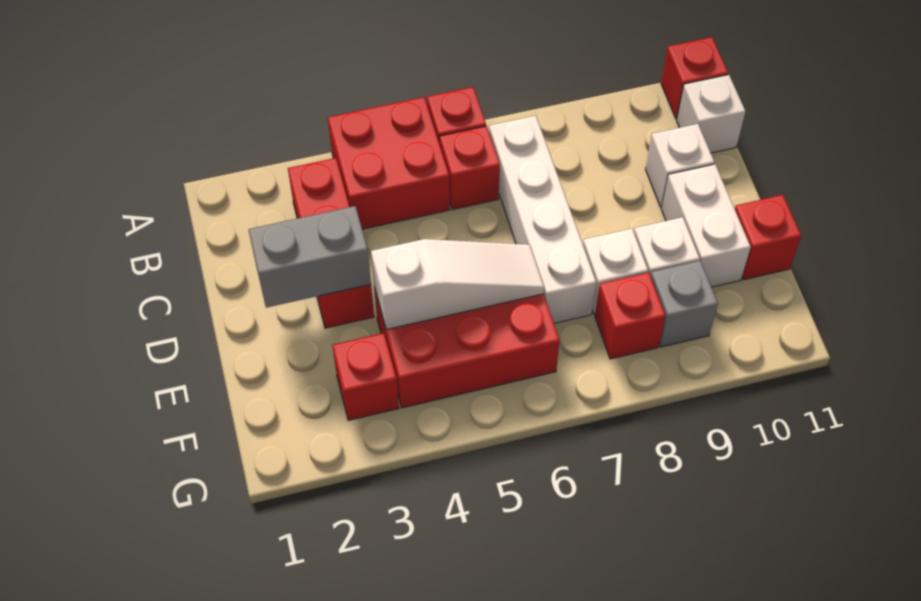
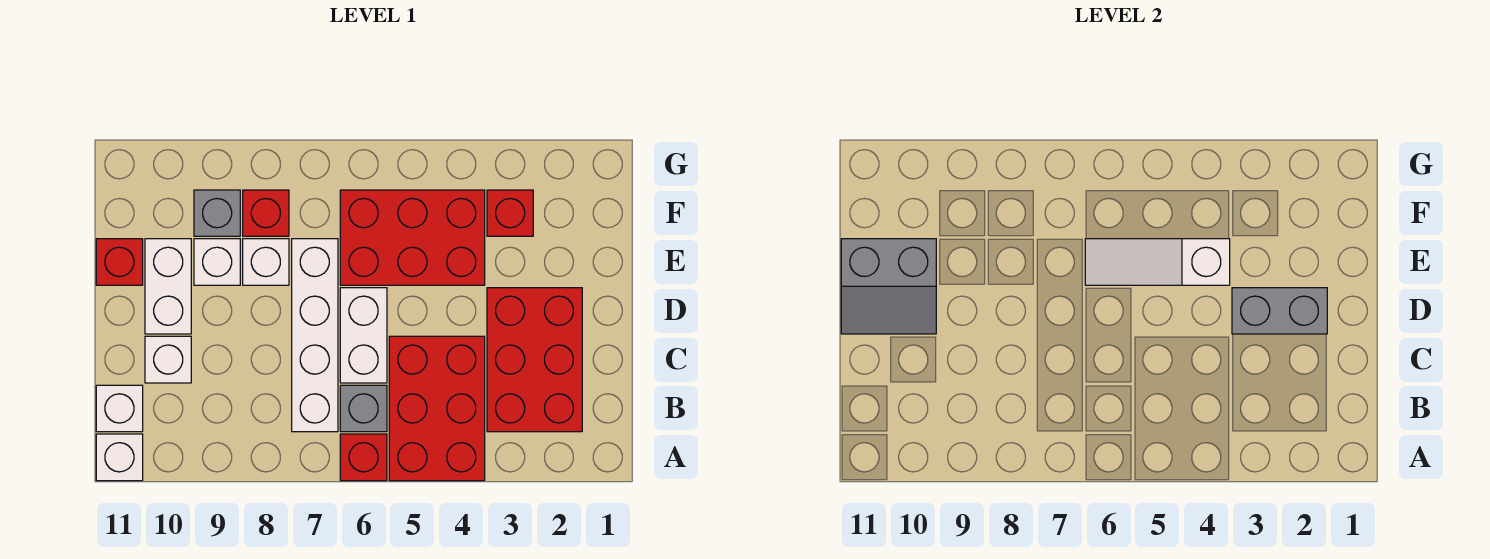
red brick A4:B5 level 1 -> red brick A4:C5 level 1
red brick A11 level 1 -> white brick A11 level 1
red brick B3:D3 level 1 -> red brick B2:D3 level 1
red brick B6 level 1 -> grey brick B6 level 1
none -> white brick C6:D6 level 1
none -> grey slope D10:E11 level 2 top E

